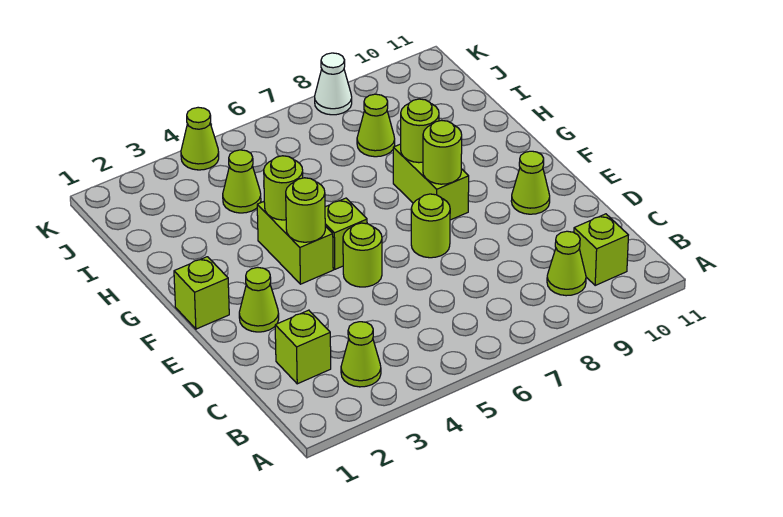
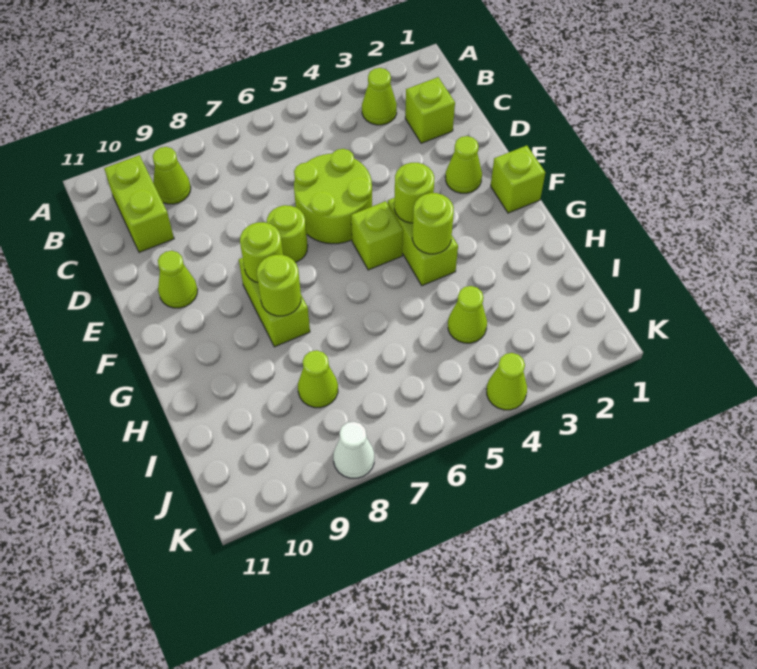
lime brick B10 level 1 -> lime brick B10:C10 level 1
lime round brick E5 level 1 -> lime round brick D5:E6 level 1

